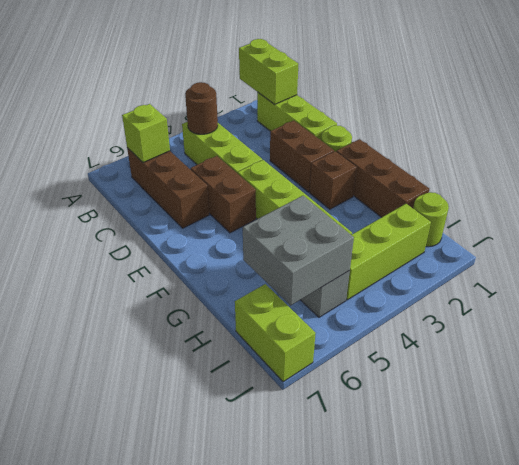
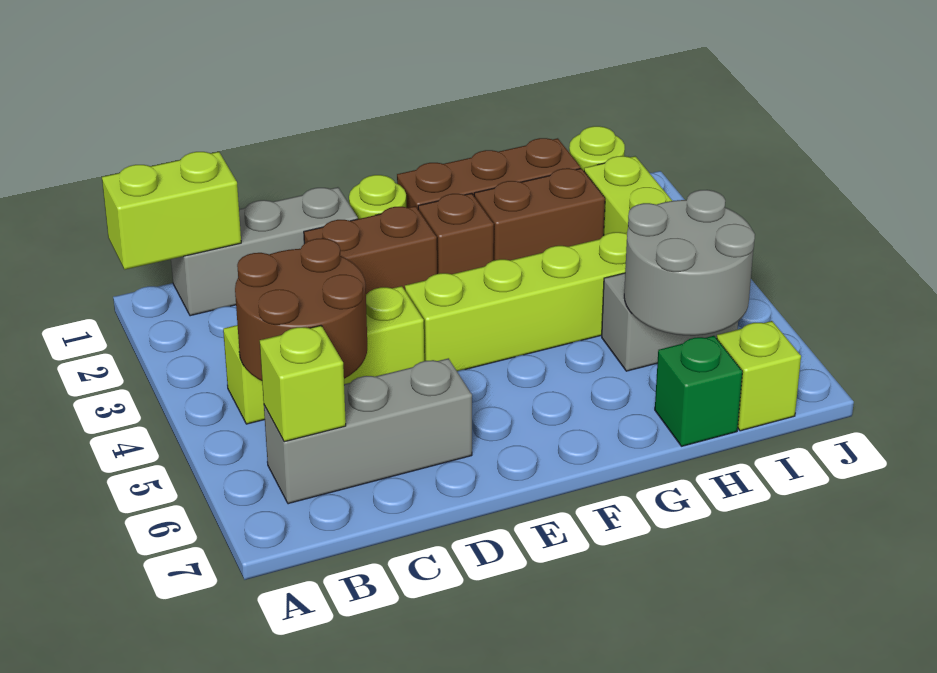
lime brick B1:D1 level 1 -> grey brick B1:D1 level 1
brown round brick B4 level 2 -> brown round brick B4:C5 level 2
brown brick B6:D6 level 1 -> grey brick B6:D6 level 1
brown brick D5:E5 level 1 -> brown brick G2:H2 level 1
grey brick H5:I6 level 2 -> grey round brick H5:I6 level 2
none -> green brick H7 level 1
lime brick I7:J7 level 1 -> lime brick I7 level 1

